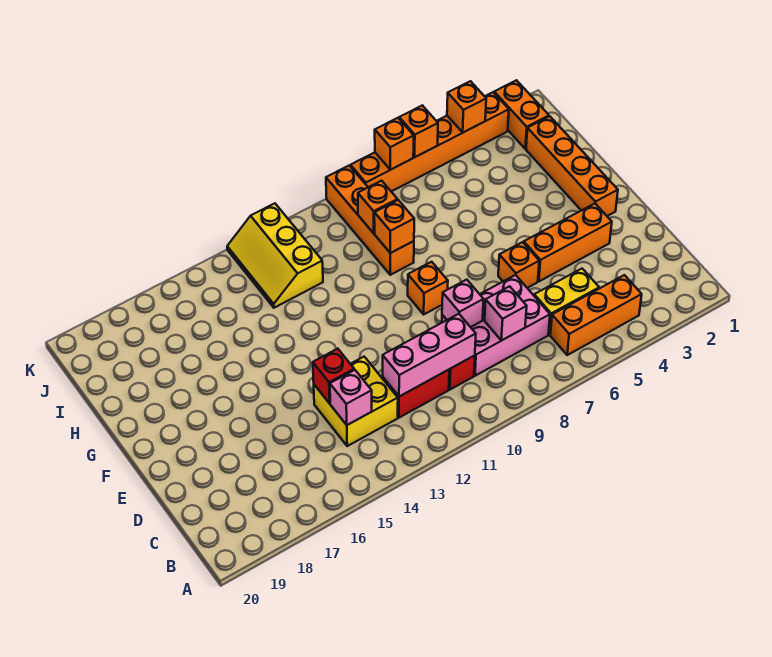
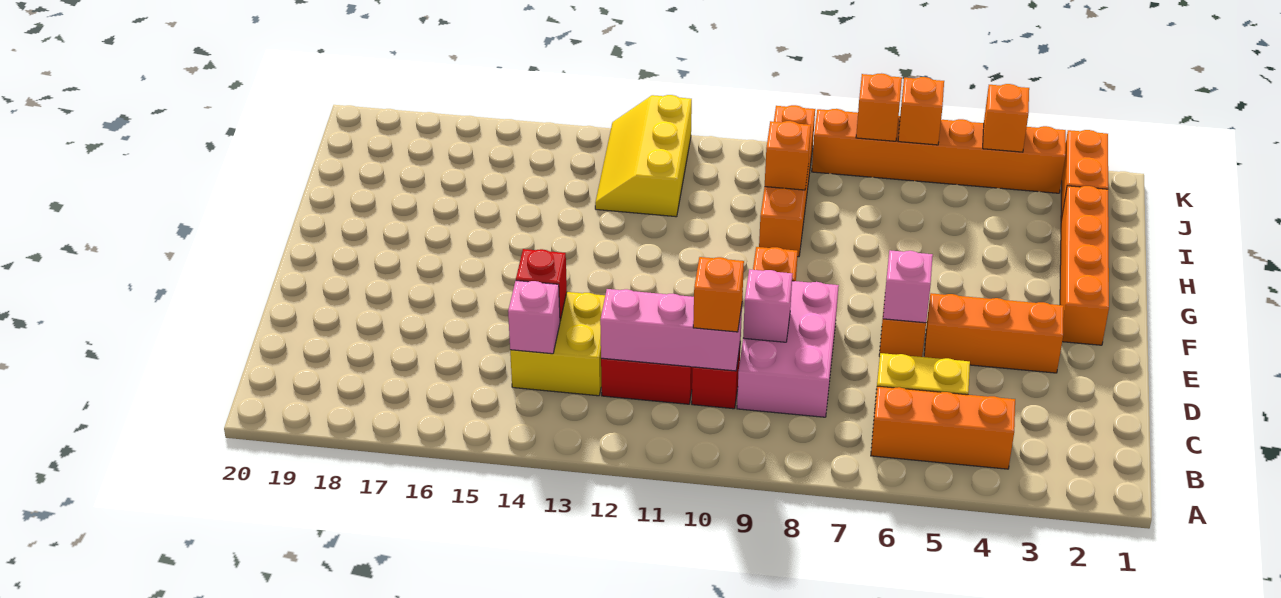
pink brick C7:D9 level 1 -> pink brick C8:E9 level 1
pink brick C8 level 2 -> pink brick E6 level 2
orange brick H9 level 2 -> orange brick C10 level 3

